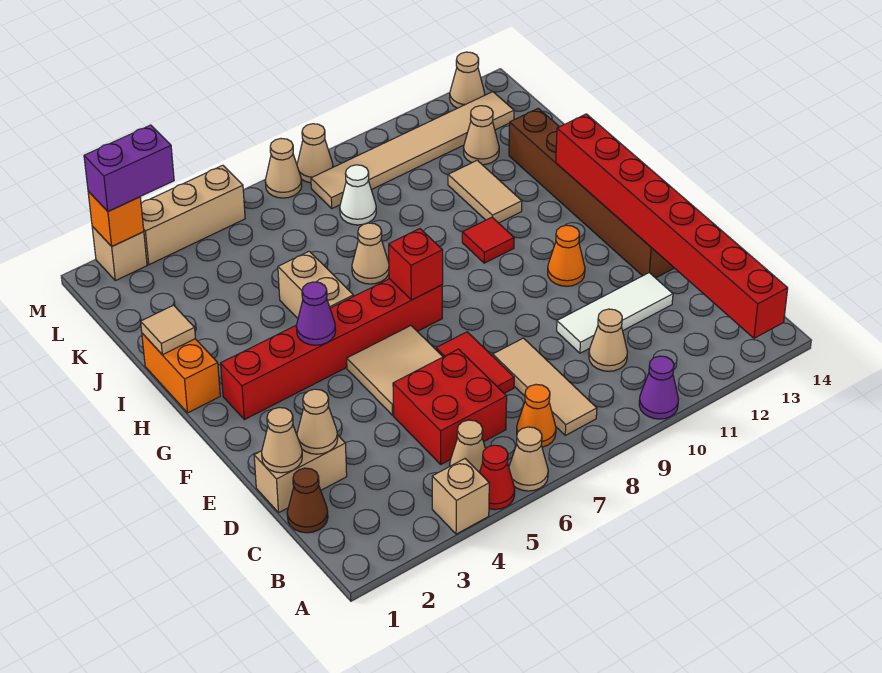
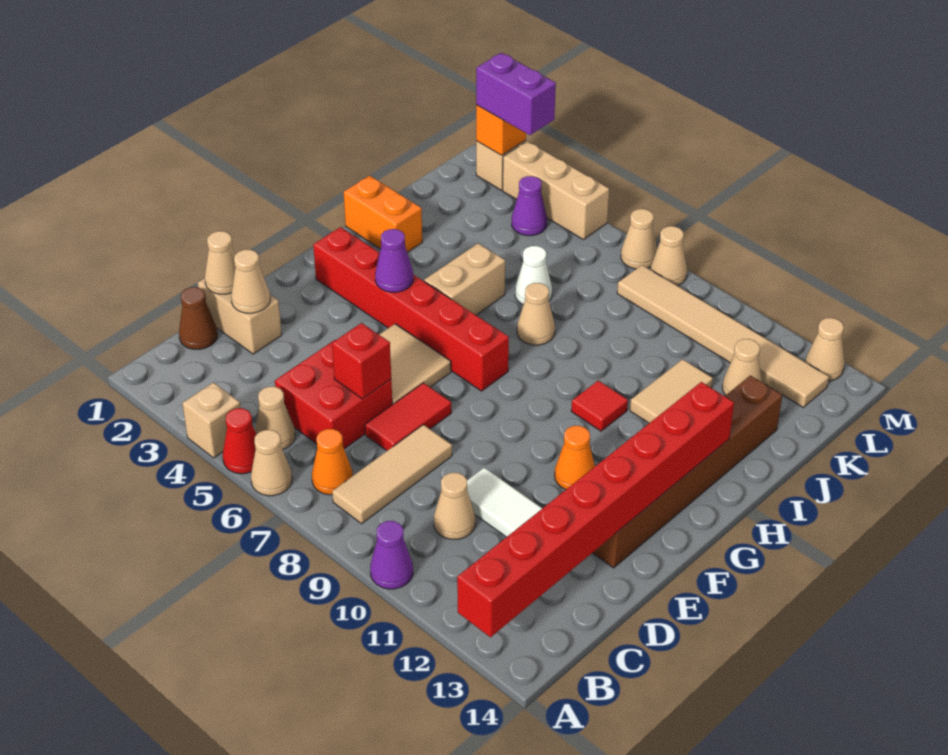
red brick G7 level 2 -> red brick D6 level 2
orange brick H1:I1 level 1 -> orange brick I1:I2 level 1
tan tile I1 level 2 -> none
white cone K8 level 1 -> white cone J6 level 1
none -> purple cone L4 level 1

